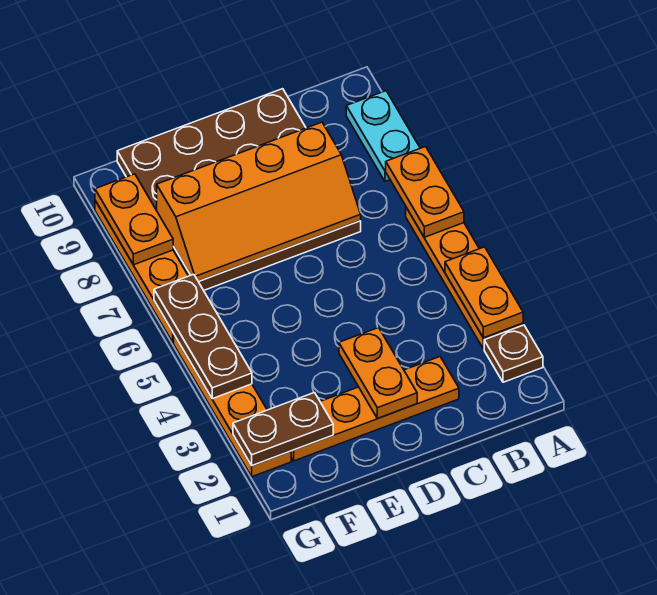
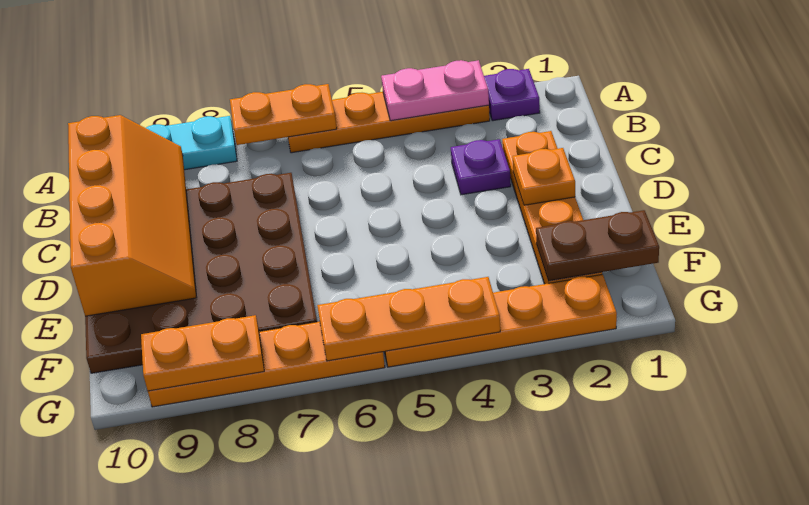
brown plate A2 level 1 -> purple plate A2 level 1
orange plate A3:A4 level 2 -> pink plate A3:A4 level 2
none -> purple plate C3 level 1
orange slope C7:F8 level 2 top 8 -> orange slope B9:E10 level 2 top 10
orange plate D2:D3 level 2 -> orange plate D2 level 2
brown plate F2:G2 level 2 -> brown plate F1:F2 level 2
brown plate G4:G6 level 2 -> orange plate G4:G6 level 2

